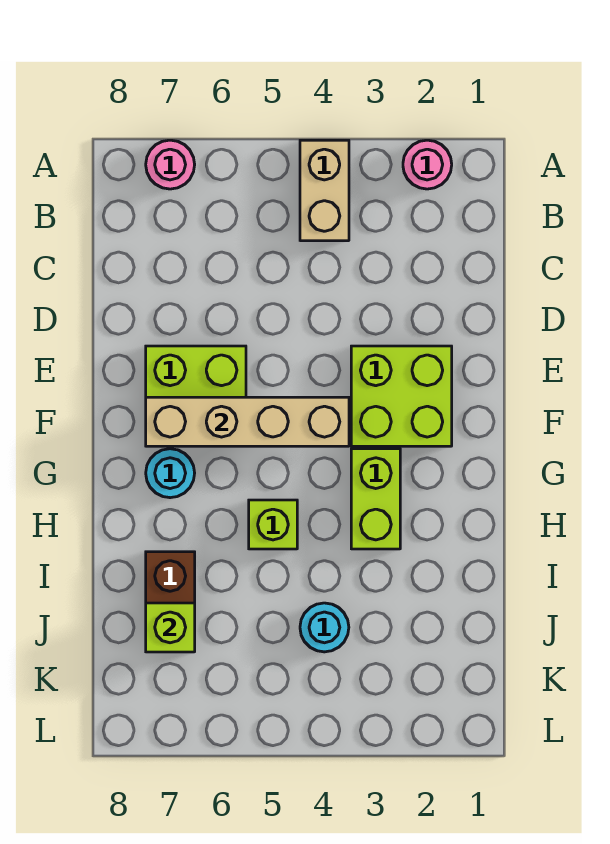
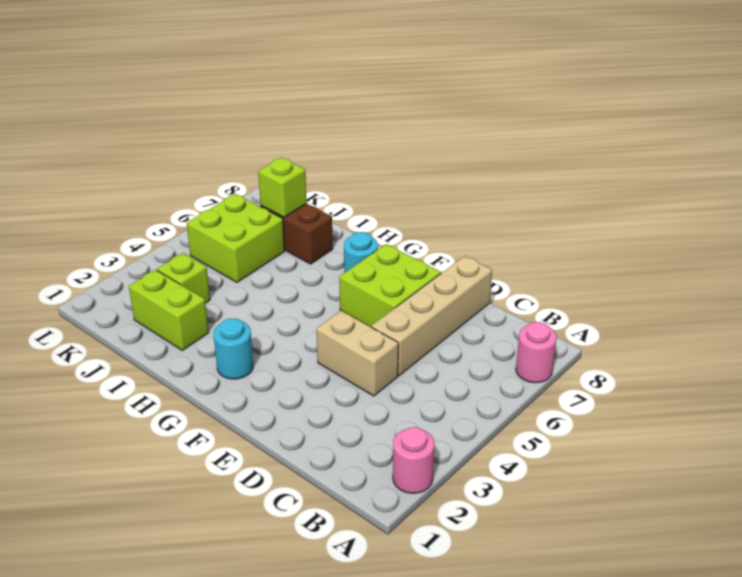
tan brick A4:B4 level 1 -> tan brick D4:E4 level 1
lime brick E2:F3 level 1 -> lime brick J5:K6 level 1
tan brick F4:F7 level 2 -> tan brick D5:D8 level 1
lime brick G3:H3 level 1 -> lime brick I2:J2 level 1
lime brick H5 level 1 -> lime brick J3 level 1
cyan round brick J4 level 1 -> cyan round brick G2 level 1

